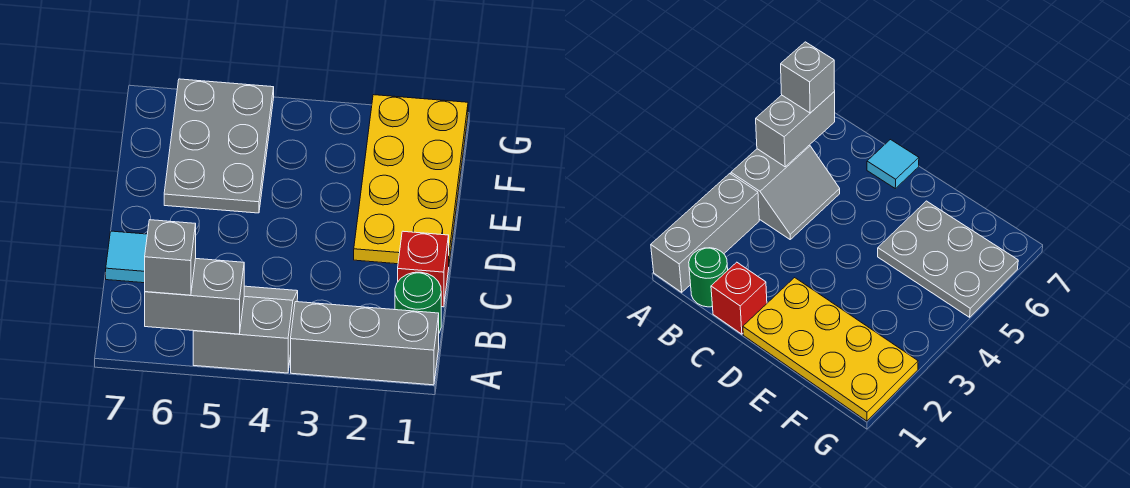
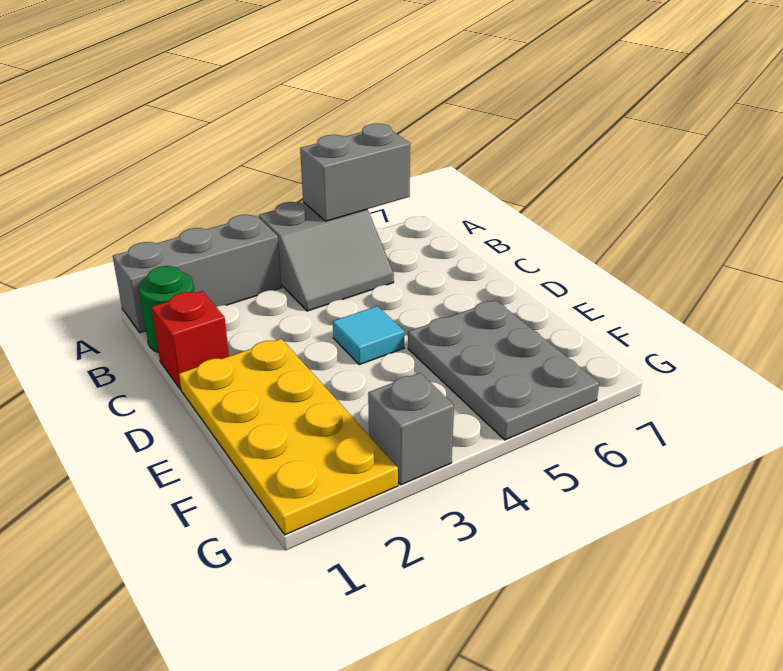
grey brick A6 level 3 -> grey brick G3 level 1
cyan tile C7 level 1 -> cyan tile D4 level 1

